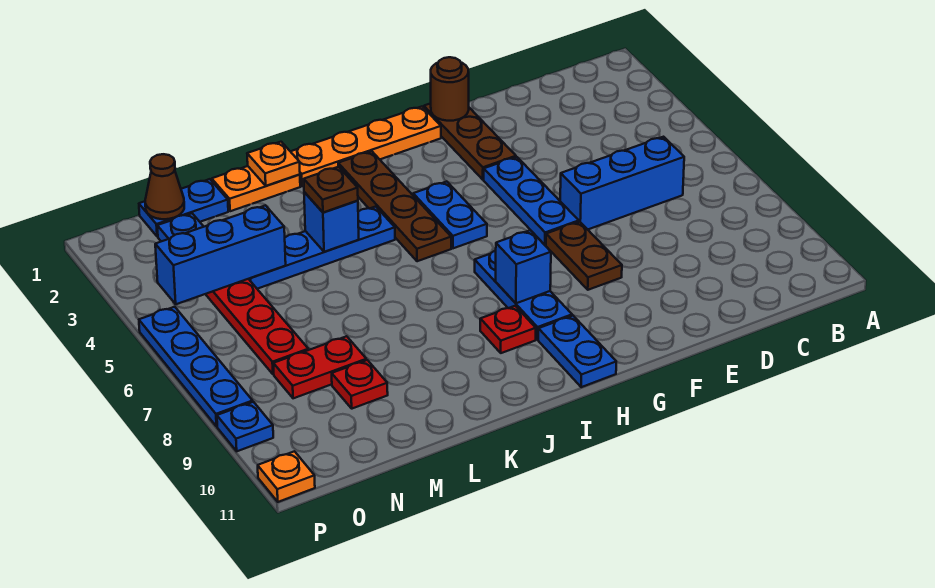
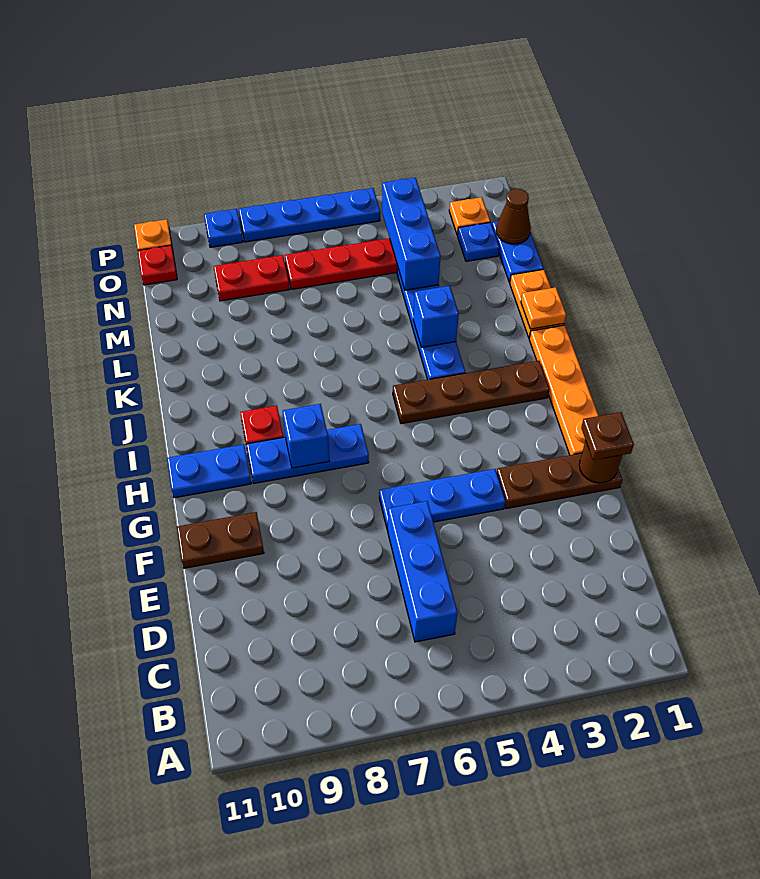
brown plate F7:F8 level 1 -> brown plate F10:F11 level 1
blue plate H4:H5 level 1 -> none
brown plate K4 level 3 -> brown plate F1 level 3
red plate M8:N8 level 1 -> red plate N8:N9 level 1
red plate M9 level 1 -> red plate O11 level 1
none -> orange plate O2 level 1

